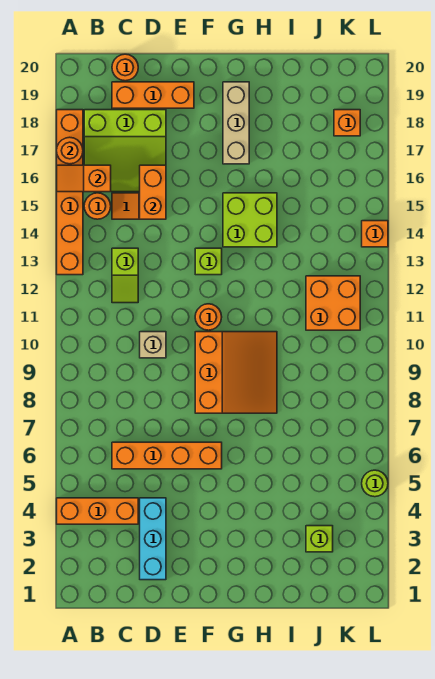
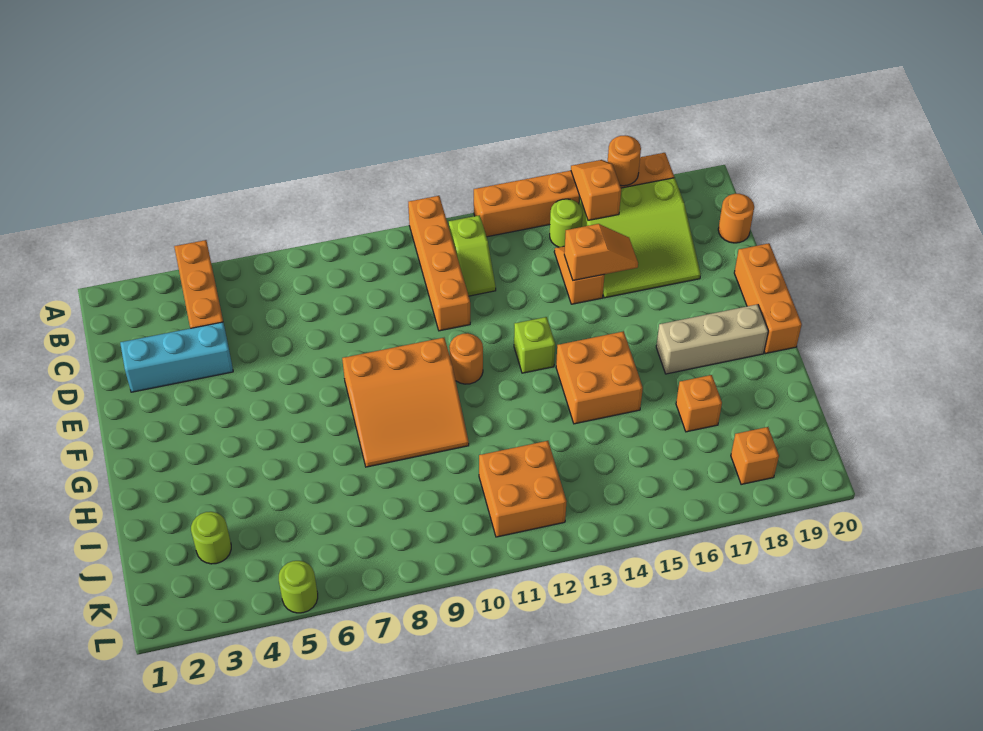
orange round brick B15 level 1 -> lime round brick B15 level 1
lime slope B16:D18 level 1 top 18 -> lime slope B16:D18 level 1 top B
orange brick C6:F6 level 1 -> orange brick A11:D11 level 1
lime slope C12:C13 level 1 top 13 -> lime slope B12:C12 level 1 top B
orange brick C19:E19 level 1 -> orange brick E20:G20 level 1
tan brick D10 level 1 -> none
orange brick D15:D16 level 2 -> orange slope D15:D16 level 2 top 15
lime brick G14:H15 level 1 -> orange brick G14:H15 level 1
lime brick J3 level 1 -> lime round brick J3 level 1
orange brick L14 level 1 -> orange brick I17 level 1

